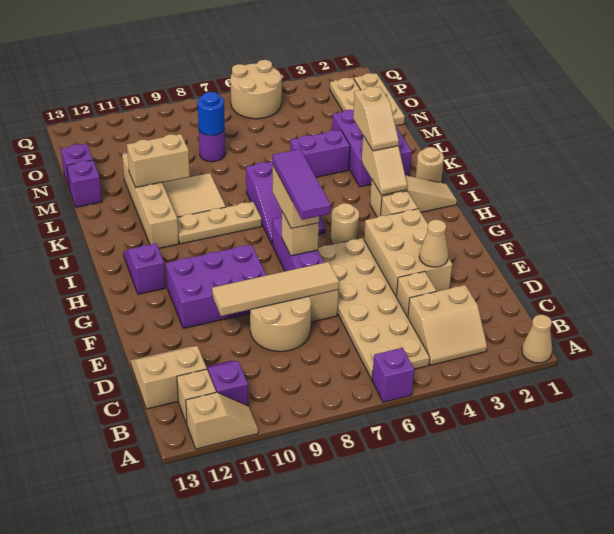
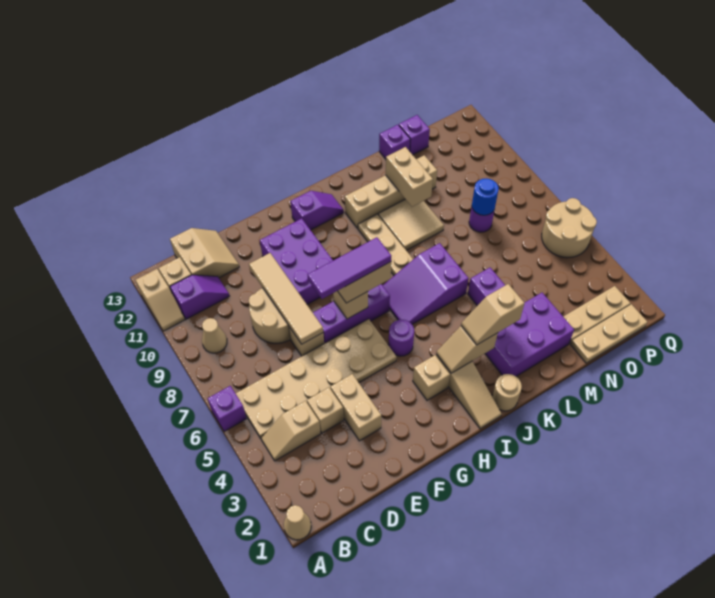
tan slope B3:C4 level 1 top C -> tan slope B4:C4 level 1 top C
tan brick E3:G4 level 1 -> tan brick E3:E4 level 1
tan cone E3 level 2 -> tan cone B9 level 1
tan round brick H5 level 1 -> purple round brick H5 level 1

